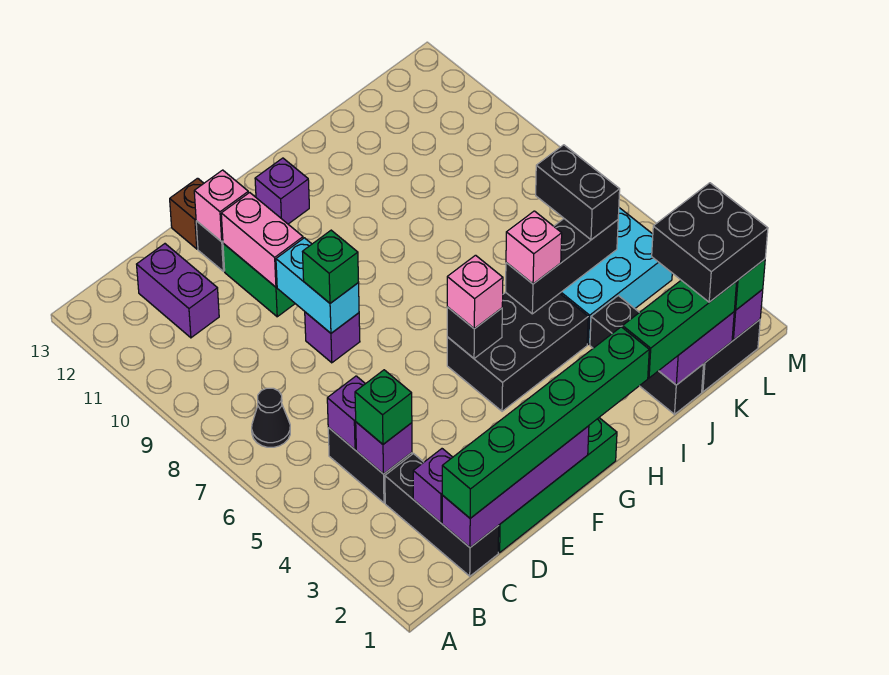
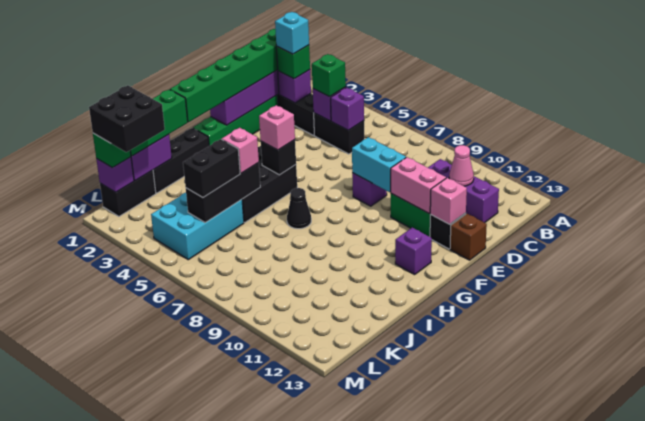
black cone B7 level 1 -> black cone H7 level 1
none -> cyan brick C2 level 4
purple brick C11:C12 level 1 -> purple brick C10:C12 level 1
none -> pink cone C11 level 2
green brick E8 level 3 -> green brick C2 level 3
black brick J1:J3 level 1 -> black brick H1:J1 level 1
black brick K5:K6 level 3 -> black brick J5:K5 level 3

